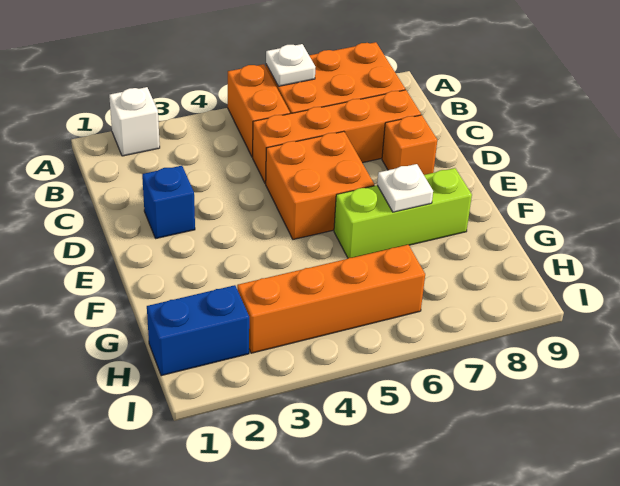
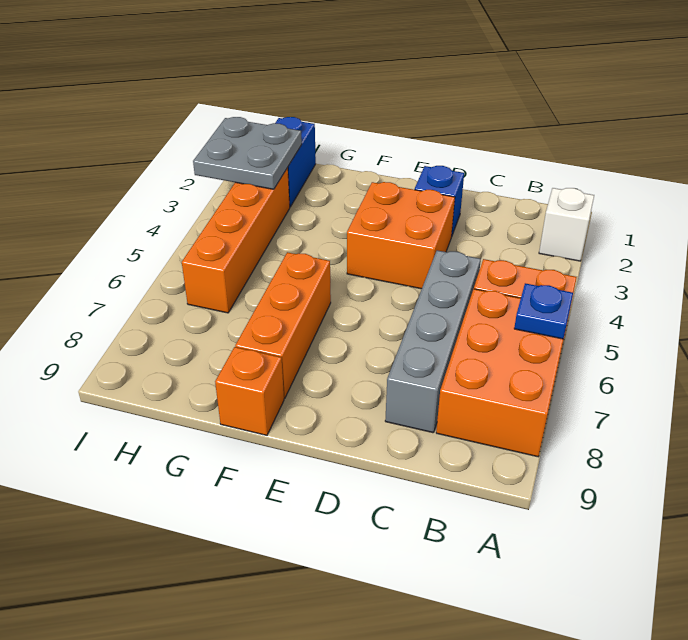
white plate A6 level 2 -> blue plate A6 level 2
orange brick C5:C8 level 1 -> grey brick C5:C8 level 1
orange brick D5:E6 level 1 -> orange brick D3:E4 level 1
orange brick D8 level 1 -> orange brick F9 level 1
lime brick F6:F8 level 1 -> orange brick F6:F8 level 1
white plate F7 level 2 -> none
none -> grey plate H2:I3 level 2

